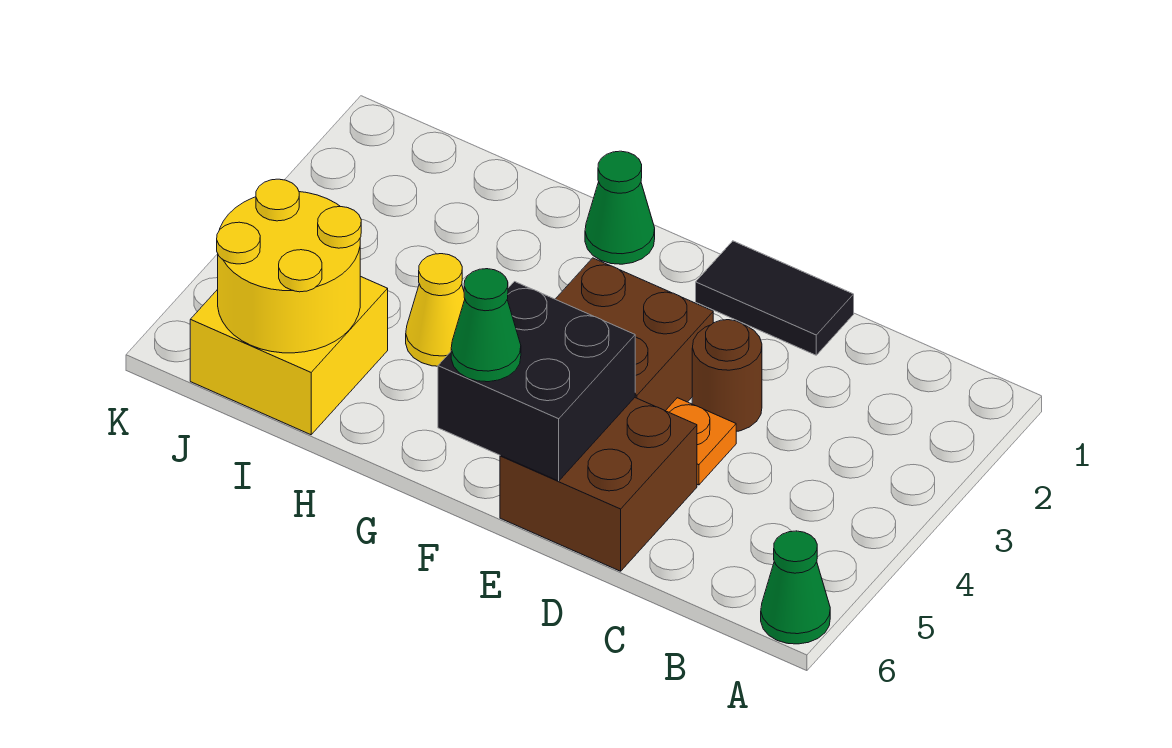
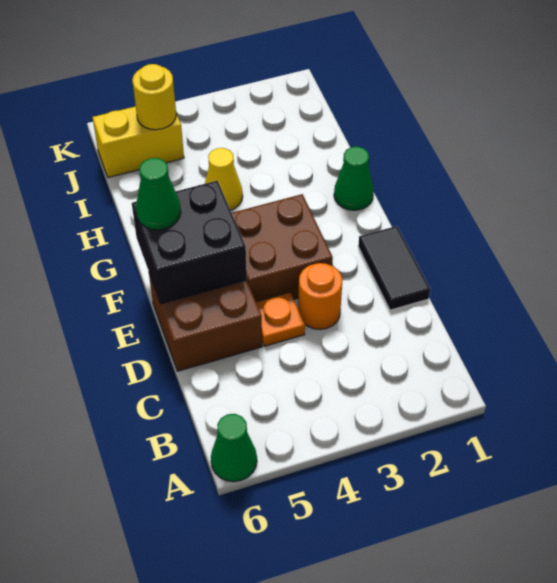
brown round brick D3 level 1 -> orange round brick D3 level 1
yellow brick I5:J6 level 1 -> yellow brick J5:J6 level 1
yellow round brick I5:J6 level 2 -> yellow round brick J5 level 2

